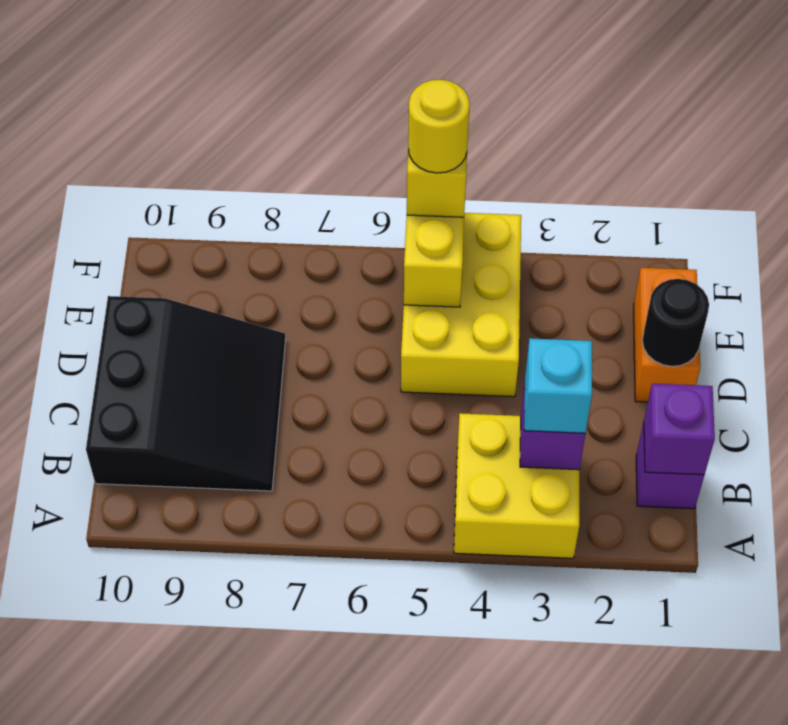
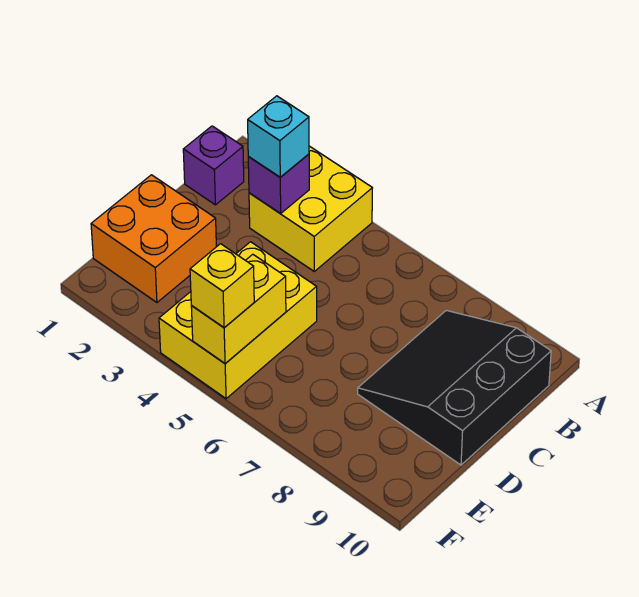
purple brick B1 level 2 -> none
orange brick D1:E1 level 1 -> orange brick D1:E2 level 1
black round brick D1 level 2 -> none
yellow round brick F5 level 4 -> none

